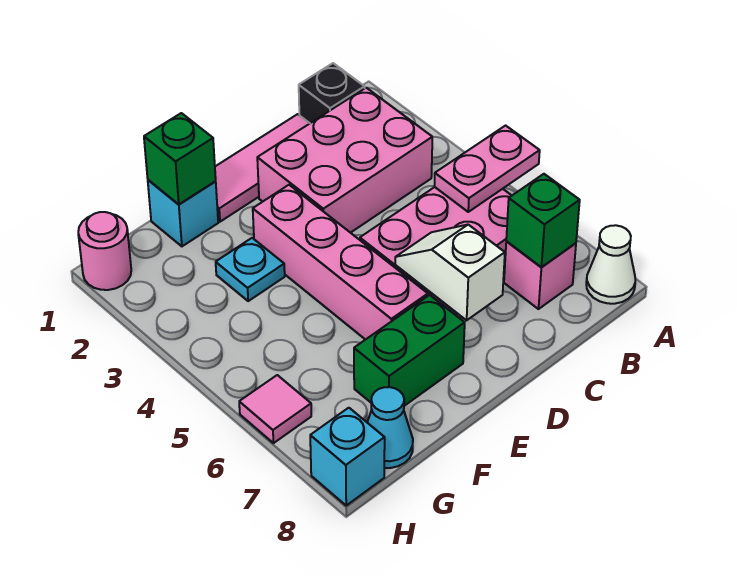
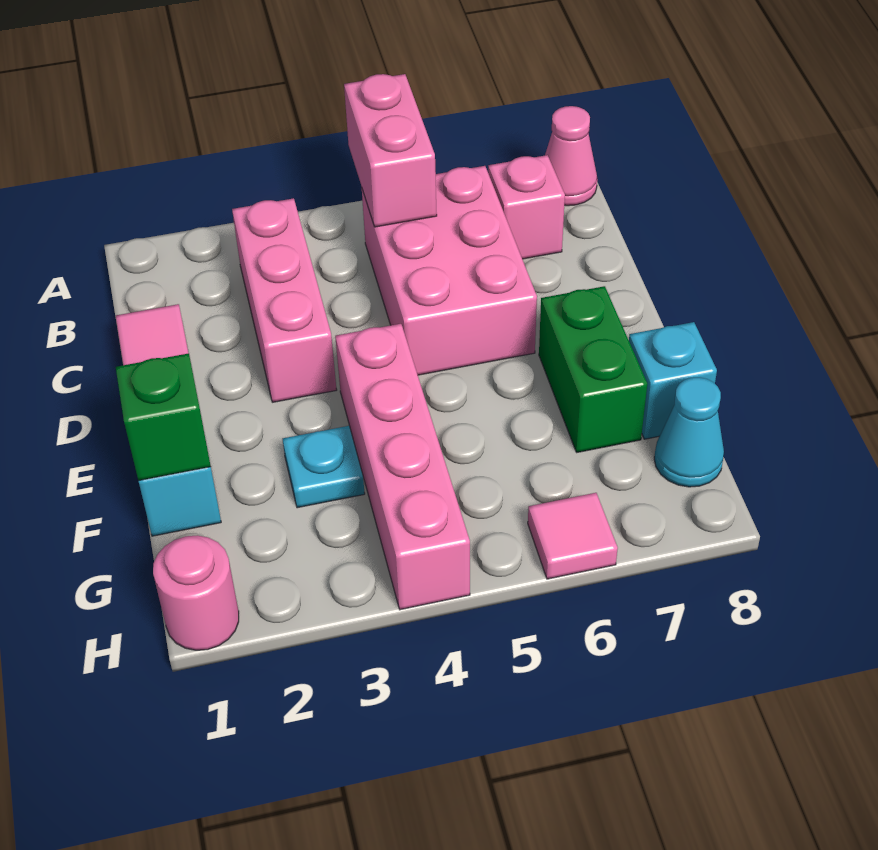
pink plate A5:B5 level 2 -> pink brick A5:B5 level 2
white cone A8 level 1 -> pink cone A8 level 1
black brick B1 level 1 -> none
pink brick B2:D3 level 1 -> pink brick B3:D3 level 1
green brick B7 level 2 -> none
white slope D6:D7 level 2 top 7 -> none
pink brick E3:E6 level 1 -> pink brick E4:H4 level 1
cyan brick H8 level 1 -> cyan brick F8 level 1

